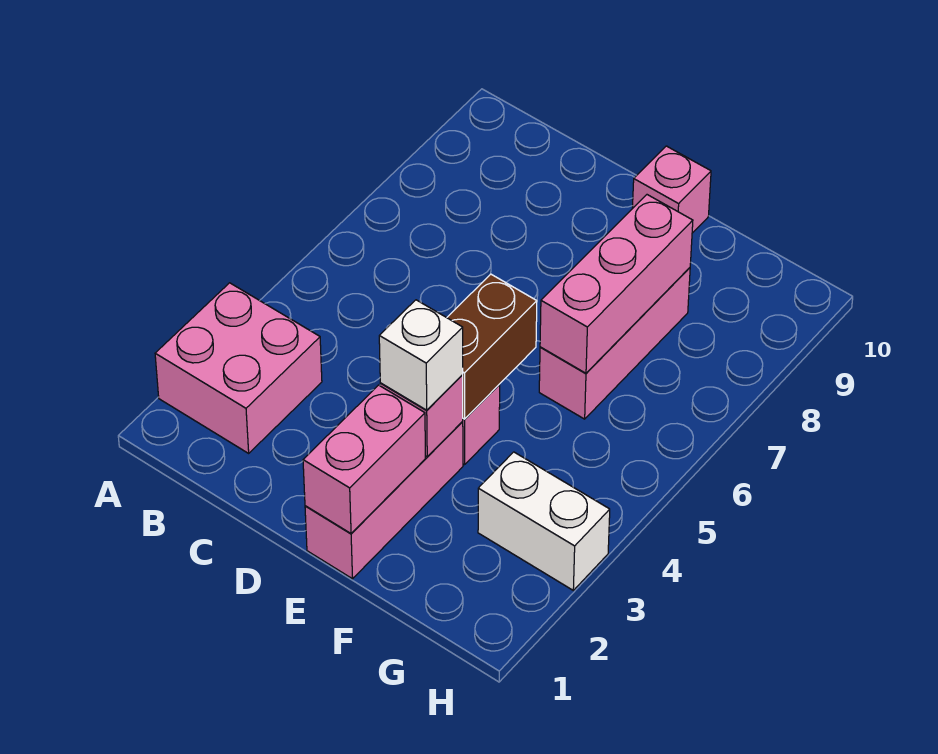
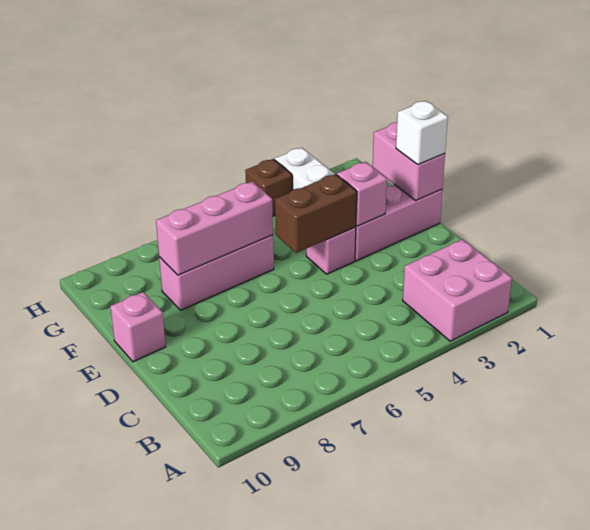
pink brick E1:E2 level 2 -> pink brick E1:F1 level 2
white brick E3 level 3 -> white brick E1 level 3
none -> brown brick H4 level 1

